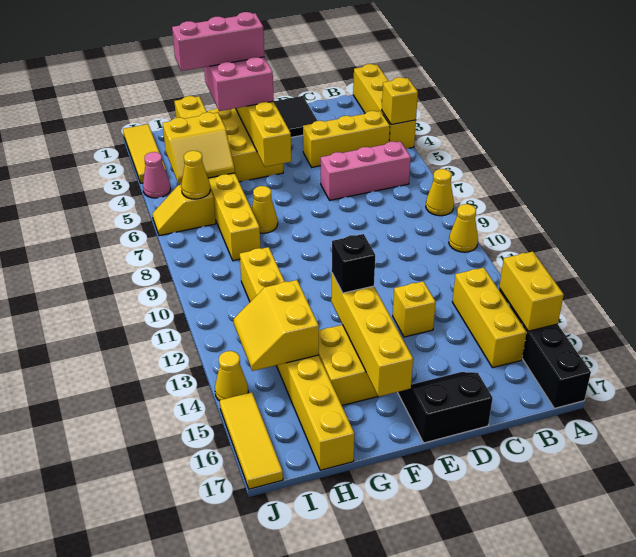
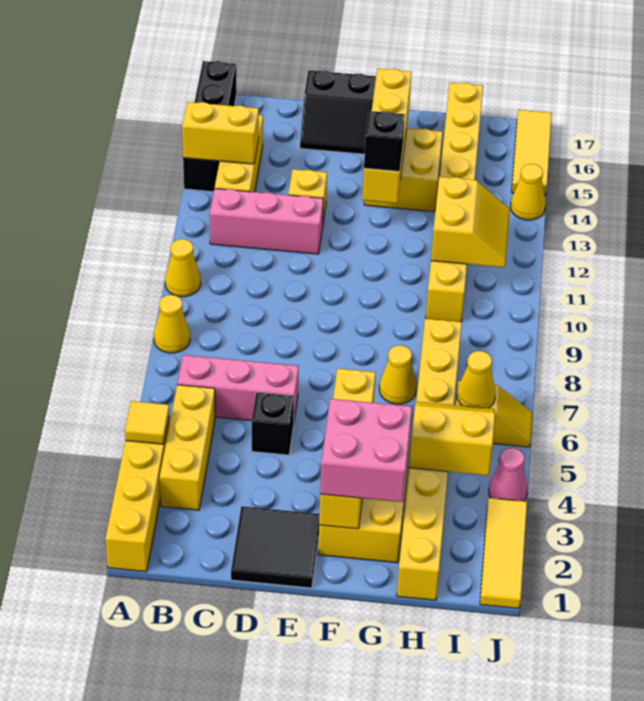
yellow brick A4 level 2 -> yellow tile A4 level 2
yellow brick A14:A15 level 2 -> yellow brick A14:B14 level 2
yellow brick B4:D4 level 1 -> yellow brick B3:B5 level 1
none -> black brick D5 level 1
pink brick F2:H2 level 4 -> pink brick B12:D12 level 1
yellow slope H13:I14 level 2 top H -> yellow slope H11:I12 level 2 top H

